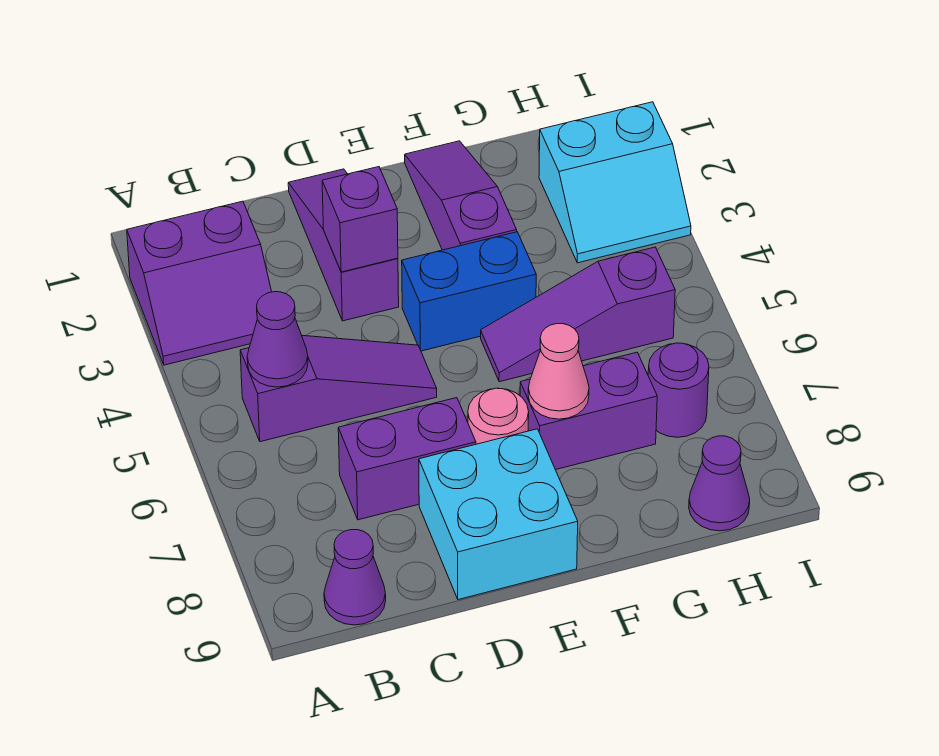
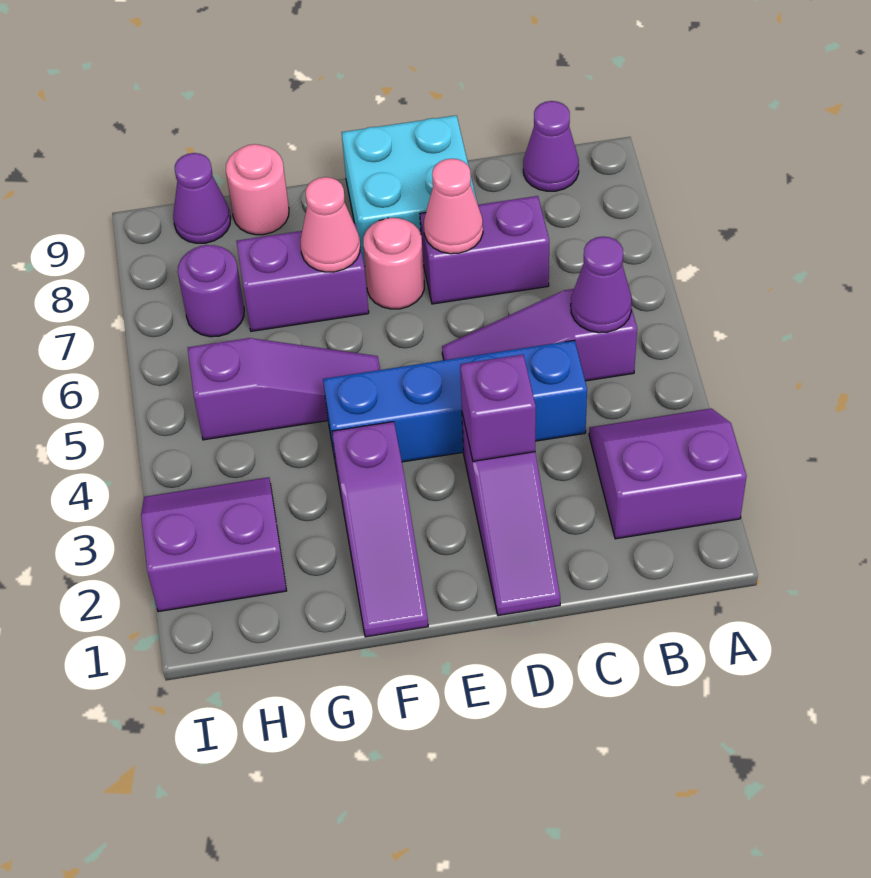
none -> pink cone D7 level 2
blue brick E4:F4 level 1 -> blue brick C4:F4 level 1
none -> pink round brick G9 level 1
cyan slope H2:I3 level 1 top 2 -> purple slope H2:I3 level 1 top 2

